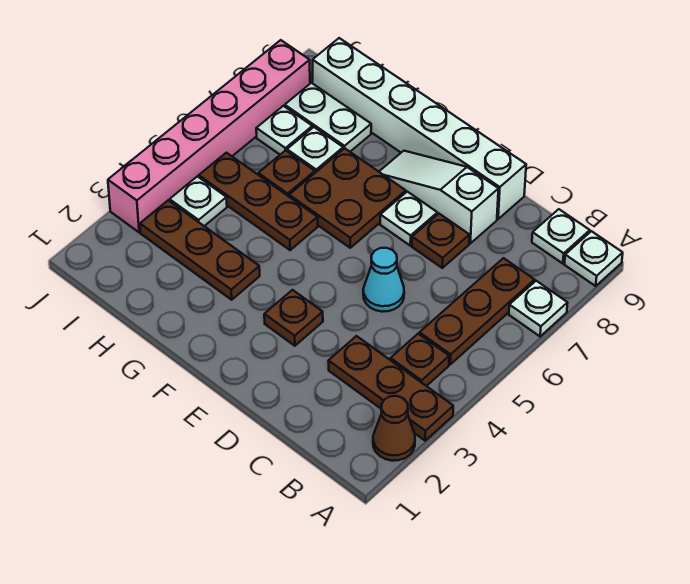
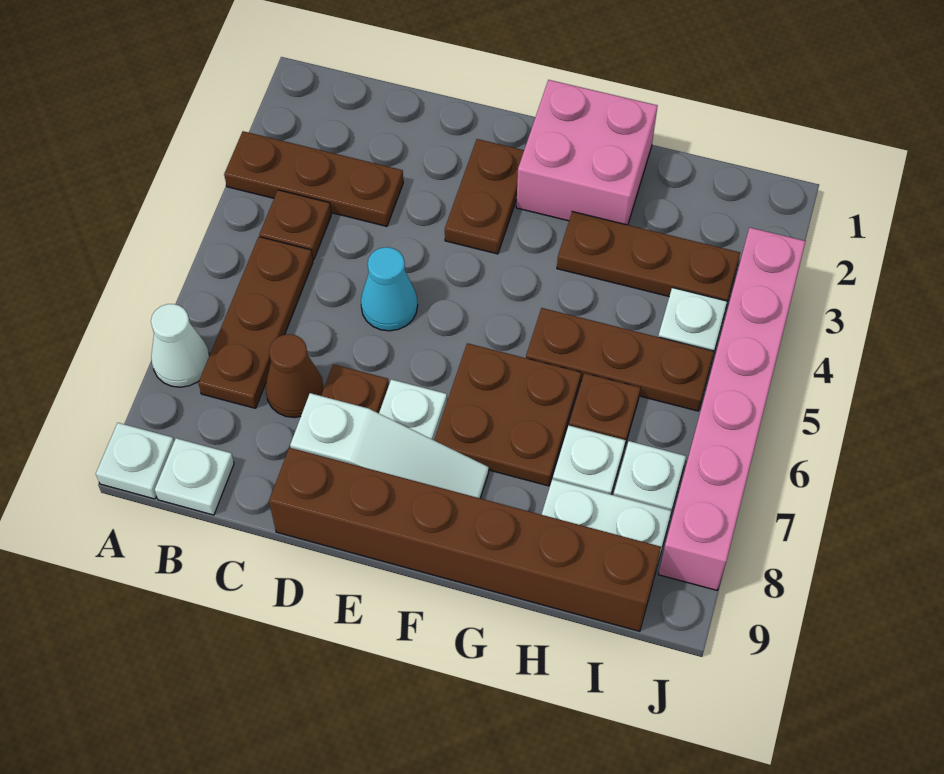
brown cone A2 level 1 -> brown cone C7 level 1
white plate A7 level 1 -> white cone A7 level 1
white brick D9:I9 level 1 -> brown brick D9:I9 level 1
brown plate E3 level 1 -> brown plate E2:E3 level 1
none -> pink brick F1:G2 level 1

